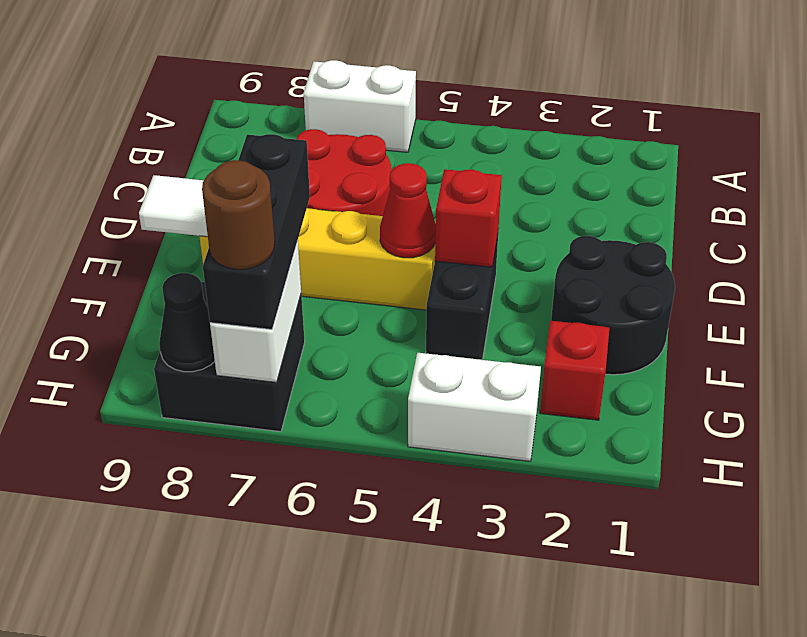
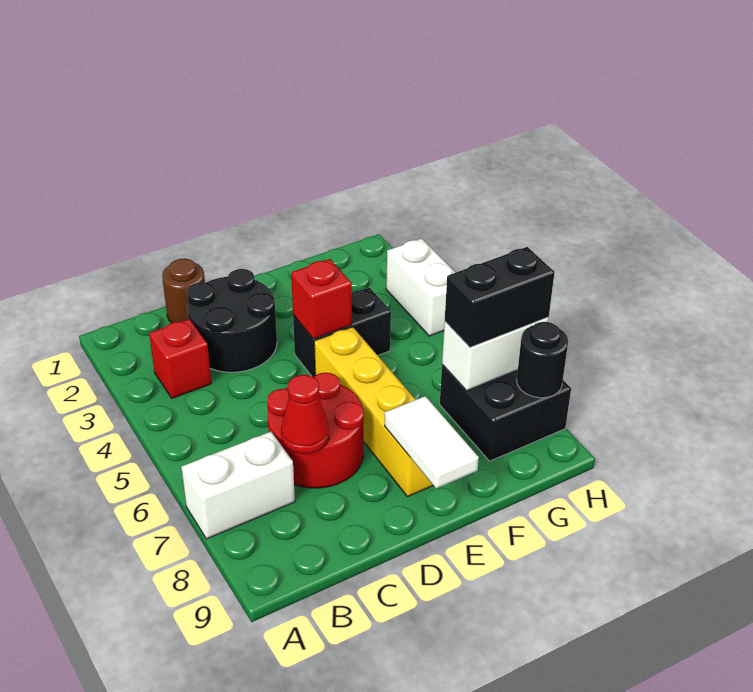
white brick A6:A7 level 1 -> white brick A7:B7 level 1
black round brick E1:F2 level 1 -> black round brick C2:D3 level 1
red cone E5 level 2 -> red cone C7 level 2
black brick F7:H7 level 3 -> black brick G7:H7 level 3
red brick G2 level 1 -> red brick B3 level 1
brown round brick H7 level 4 -> brown round brick C1 level 1
black cone H8 level 2 -> black round brick H8 level 2

